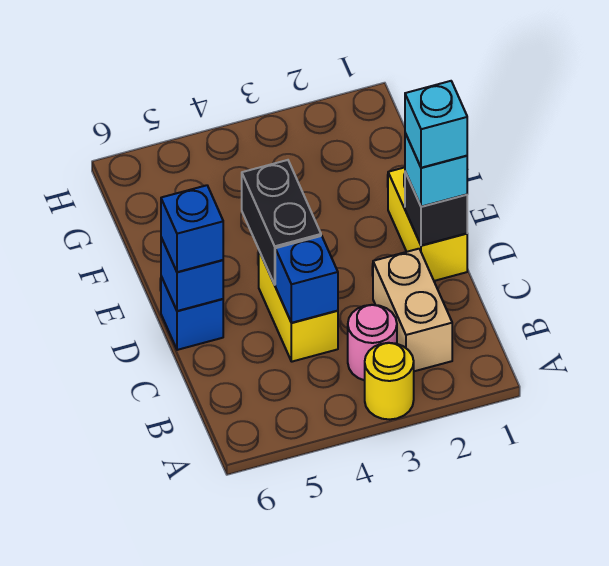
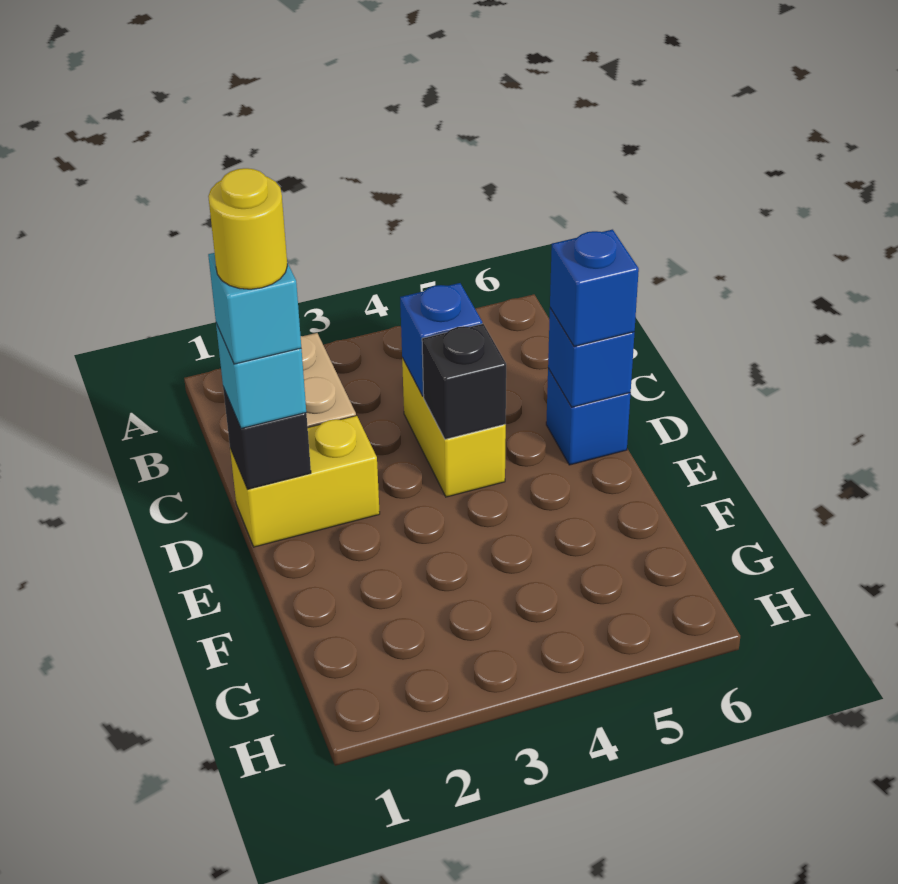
yellow round brick A3 level 1 -> yellow round brick D1 level 5
pink round brick B3 level 1 -> none
yellow brick D1:E1 level 1 -> yellow brick D1:D2 level 1
black brick D4:E4 level 2 -> black brick D4 level 2

